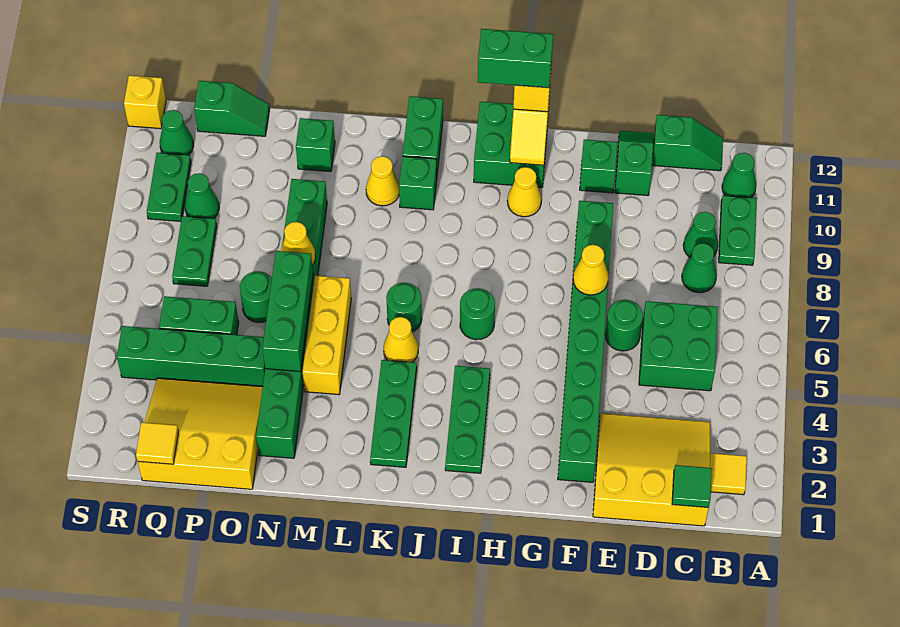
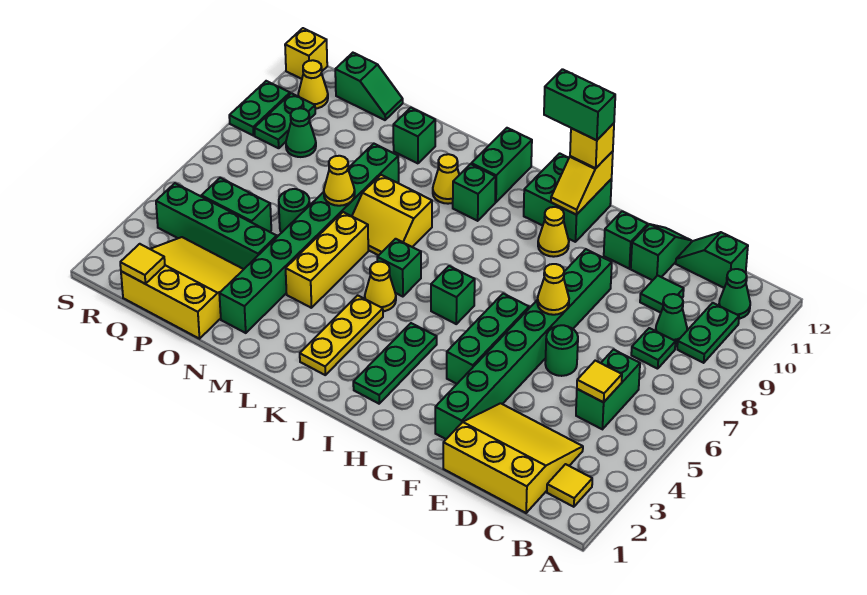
green tile C1 level 2 -> green tile D10 level 1
green brick C5:D6 level 1 -> green brick C5:C6 level 1
none -> yellow tile C5 level 2
green cone C8 level 1 -> green plate C8 level 1
green slope C12:D12 level 1 top D -> green slope C12:D12 level 1 top C
green round brick I6 level 1 -> green brick I6 level 1
green plate K2:K4 level 1 -> yellow plate K2:K4 level 1
green round brick K6 level 1 -> green brick K6 level 1
none -> yellow slope L7:M8 level 1 top 8
green brick N4:N6 level 2 -> green brick G4:G6 level 1
green plate Q7:Q8 level 1 -> green plate S9:S10 level 1
green cone R11 level 1 -> yellow cone R11 level 1

